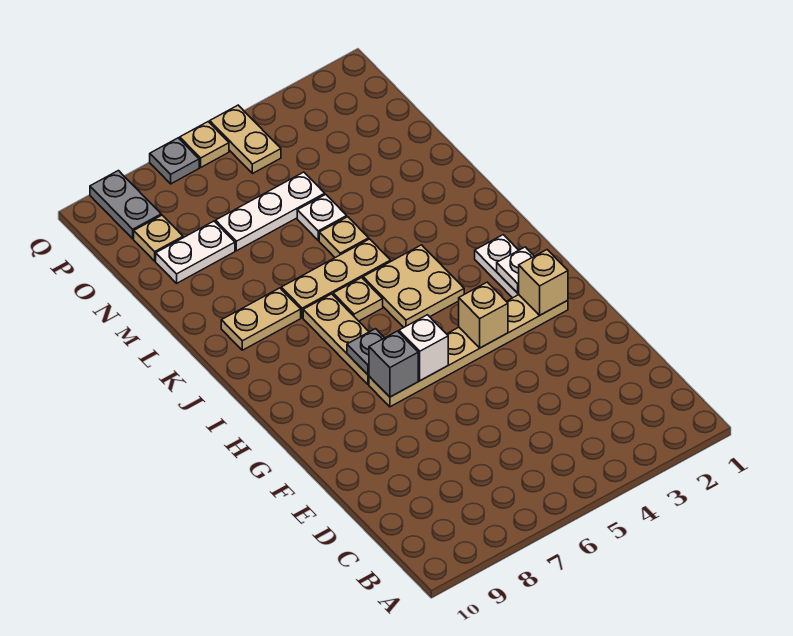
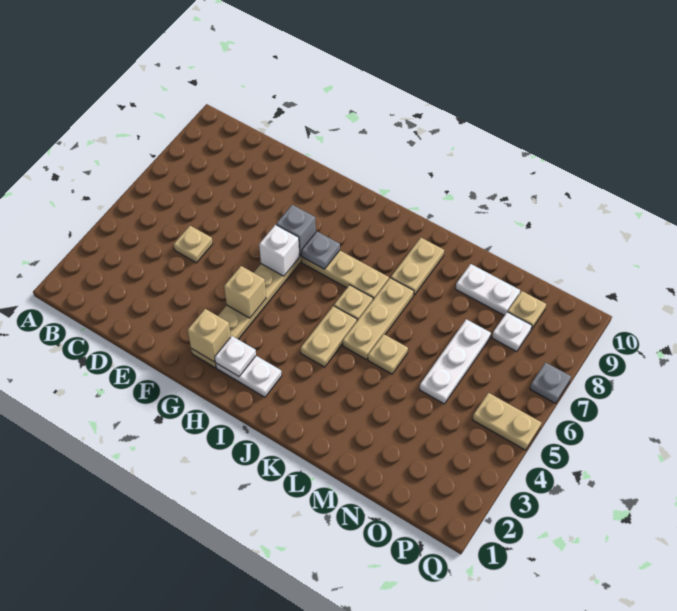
tan plate I4:J5 level 1 -> tan plate J4:J5 level 1
white plate M5 level 1 -> white plate O8 level 1
white plate N8:N9 level 1 -> white plate M9:N9 level 1
grey plate P9:Q9 level 1 -> none
tan plate Q6 level 1 -> tan plate D5 level 1

